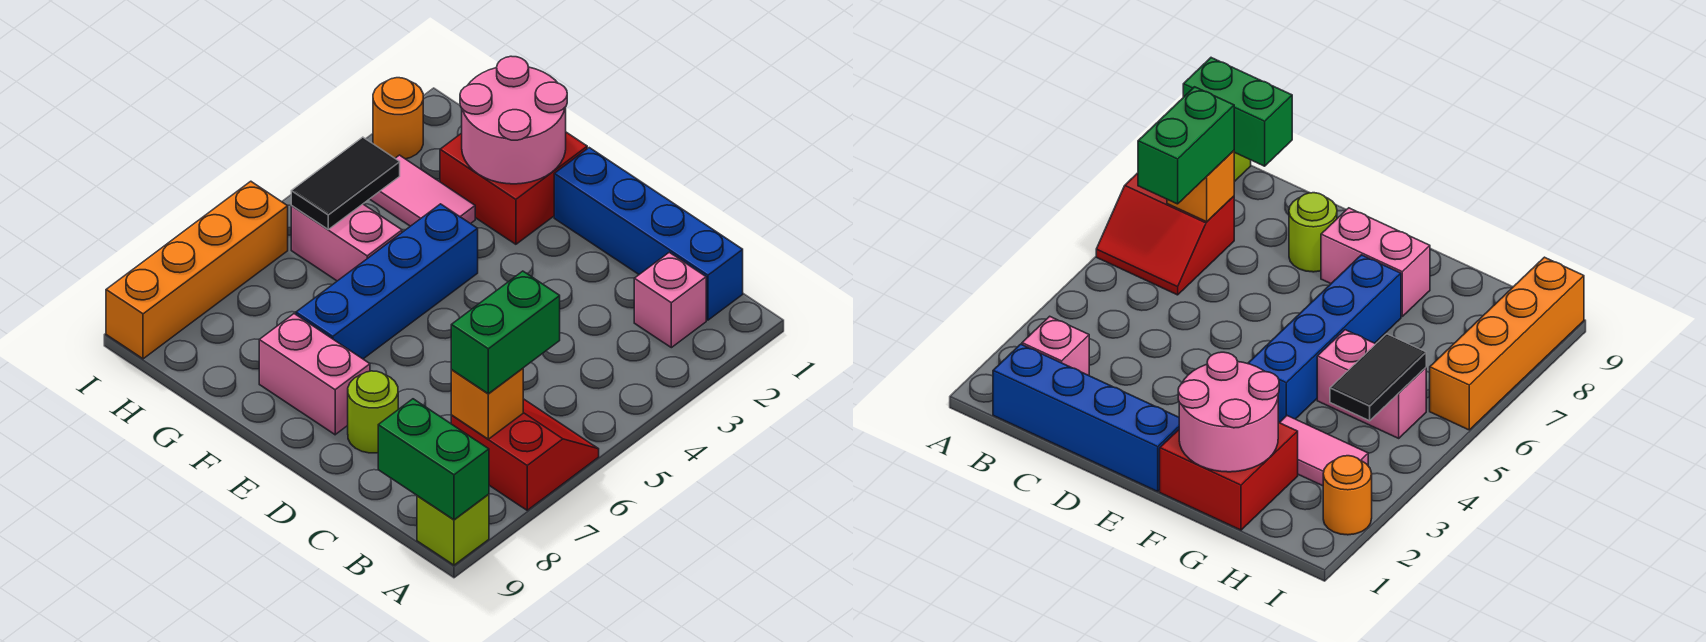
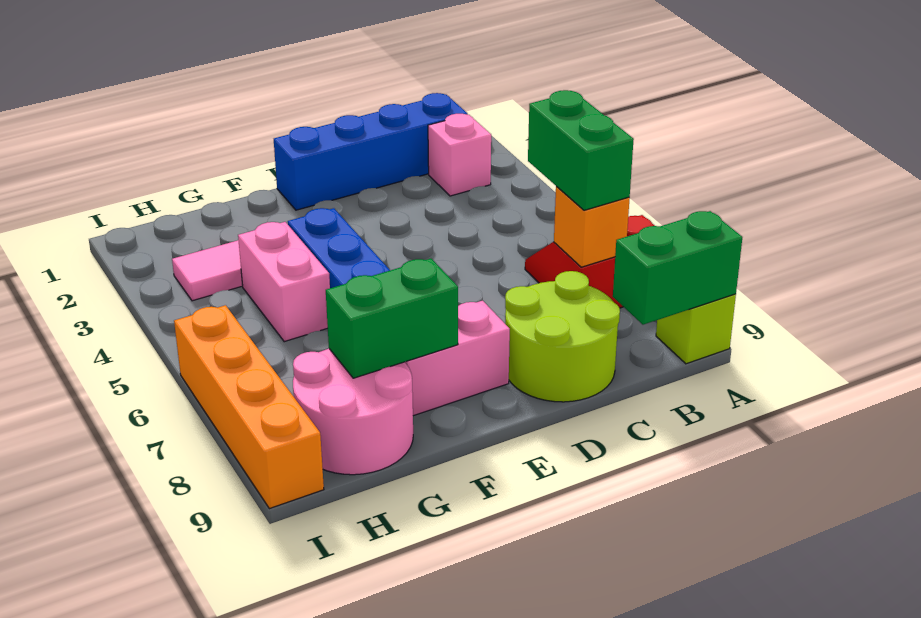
lime round brick D8 level 1 -> lime round brick C8:D9 level 1
red brick F1:G2 level 1 -> none
pink round brick F1:G2 level 2 -> pink round brick G8:H9 level 1
none -> green brick F8:G8 level 2
pink brick G5:H5 level 1 -> pink brick G4:G5 level 1
black tile H4:H5 level 2 -> none
orange round brick I2 level 1 -> none

